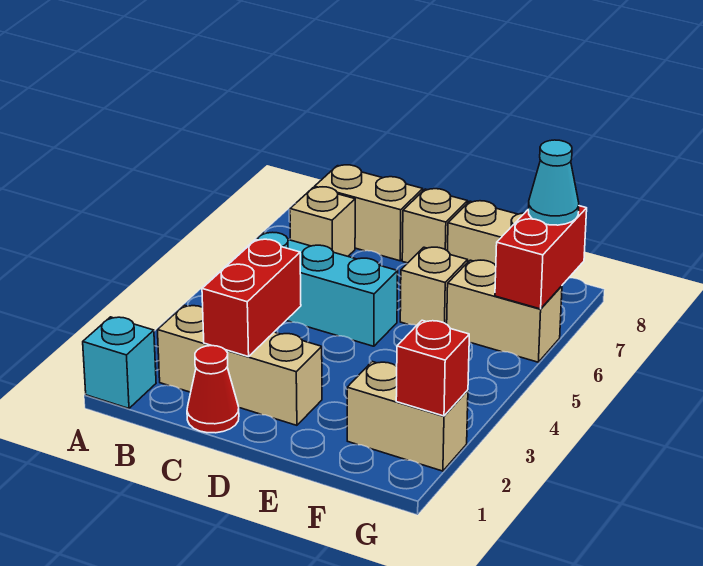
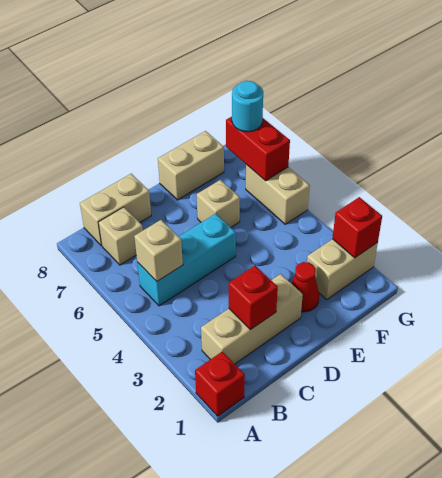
cyan brick A1 level 1 -> red brick A1 level 1
red cone C1 level 1 -> red cone E2 level 1
red brick C2:C3 level 2 -> red brick C2 level 2
tan brick D8 level 1 -> tan brick B5 level 2
tan brick F6:G6 level 1 -> tan brick G5:G6 level 1
cyan cone G7 level 3 -> cyan round brick G7 level 3

